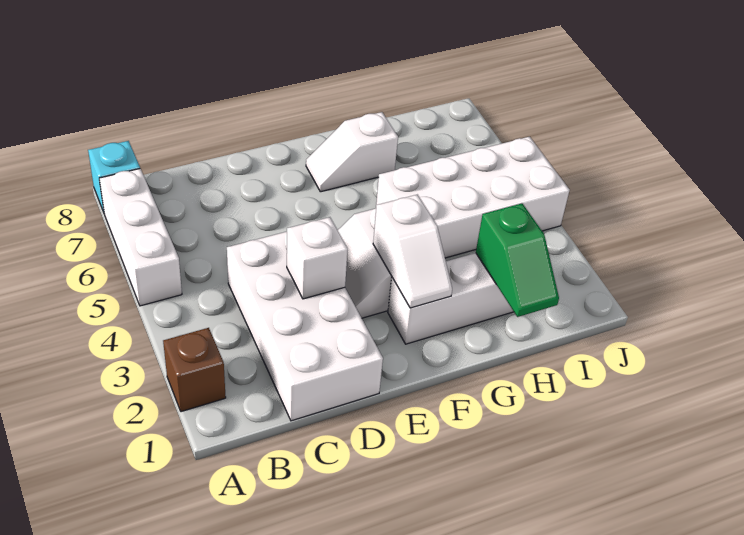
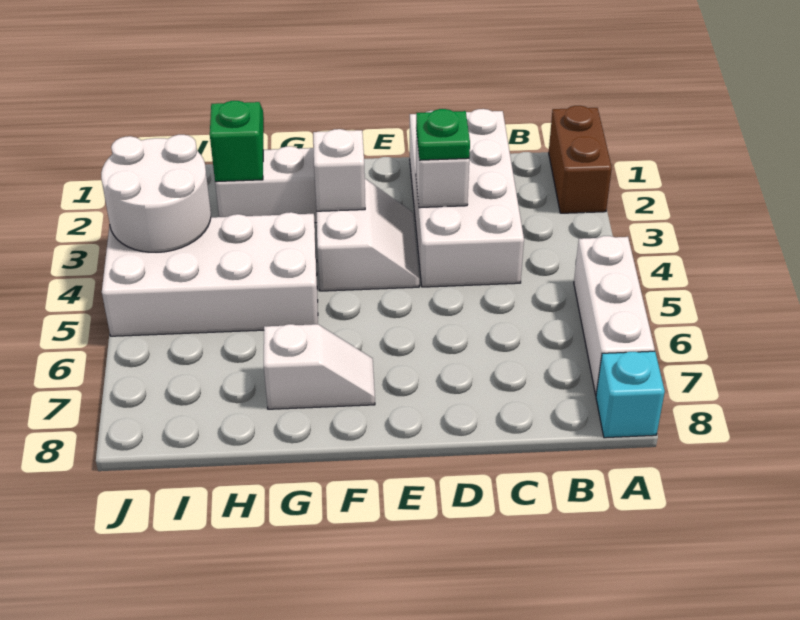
brown brick A2 level 1 -> brown brick A1:A2 level 1
none -> green plate D3 level 3
none -> white round brick I3:J4 level 2

